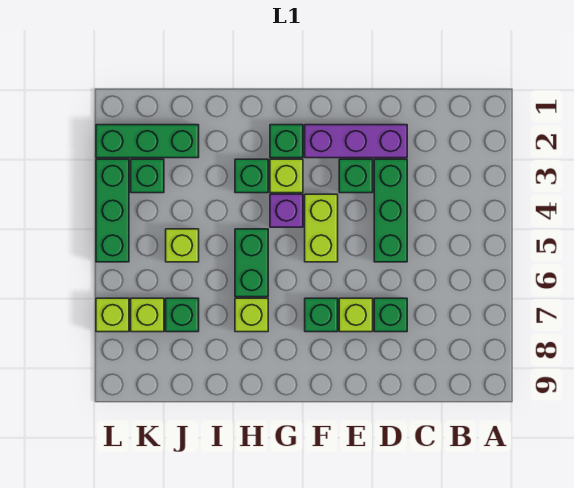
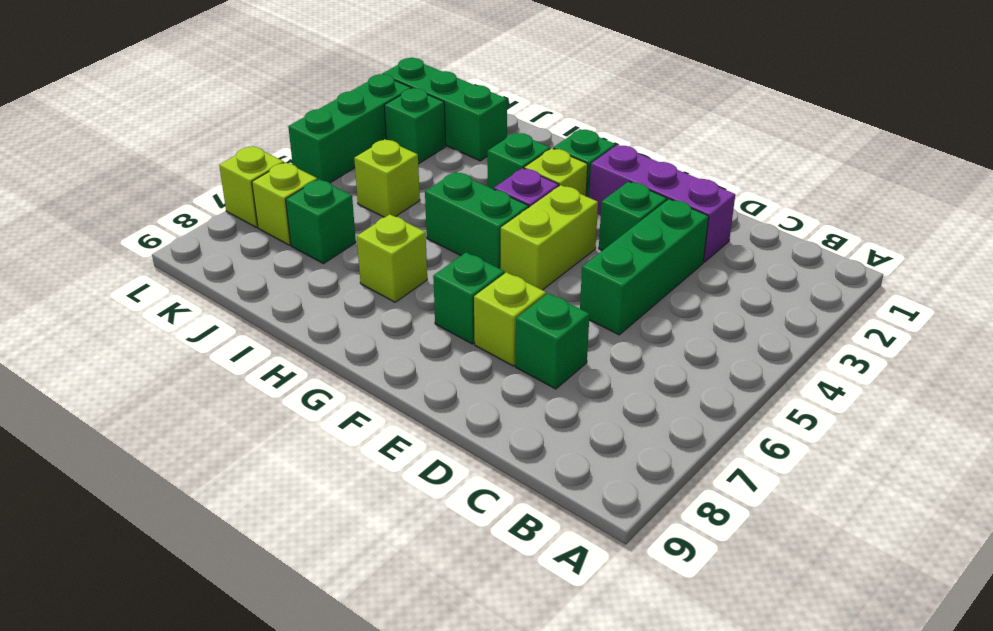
green brick H5:H6 level 1 -> green brick G5:H5 level 1

